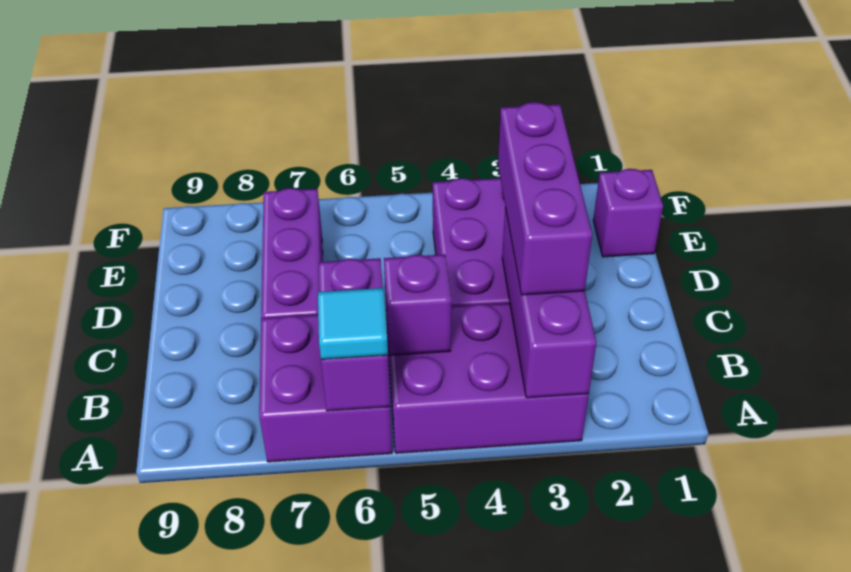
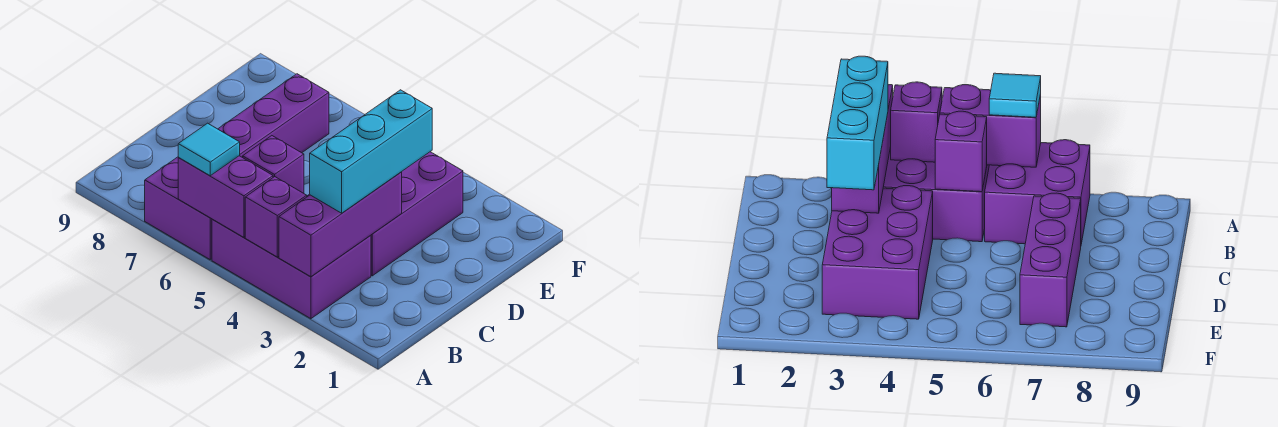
purple brick A6:B6 level 2 -> purple brick A5:A6 level 2
purple brick B3:D3 level 3 -> cyan brick B3:D3 level 3
purple brick E1 level 1 -> purple brick A4 level 2

